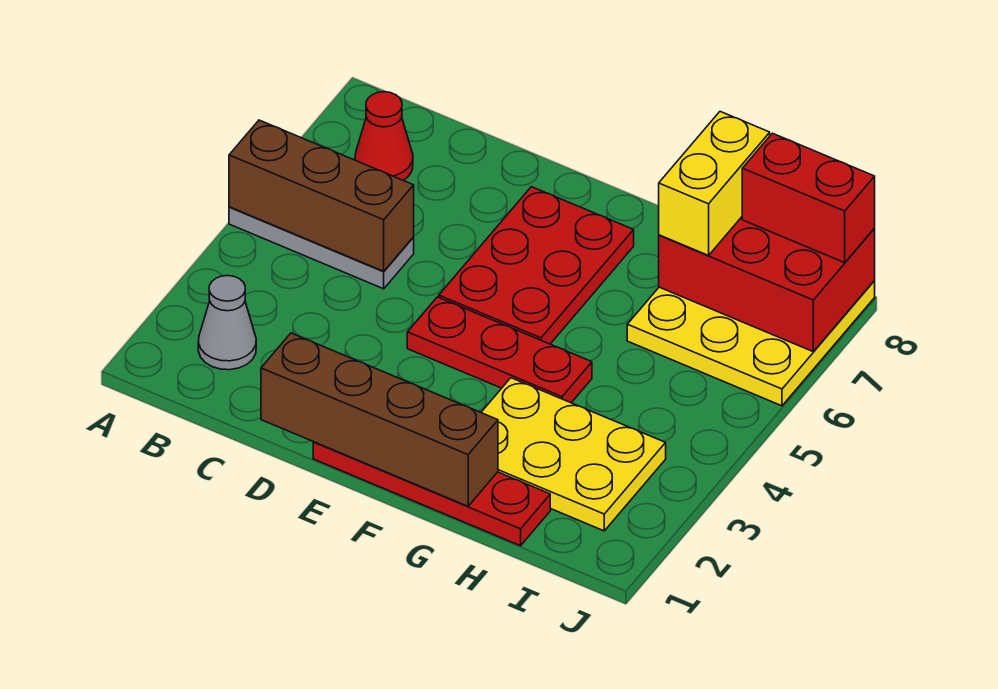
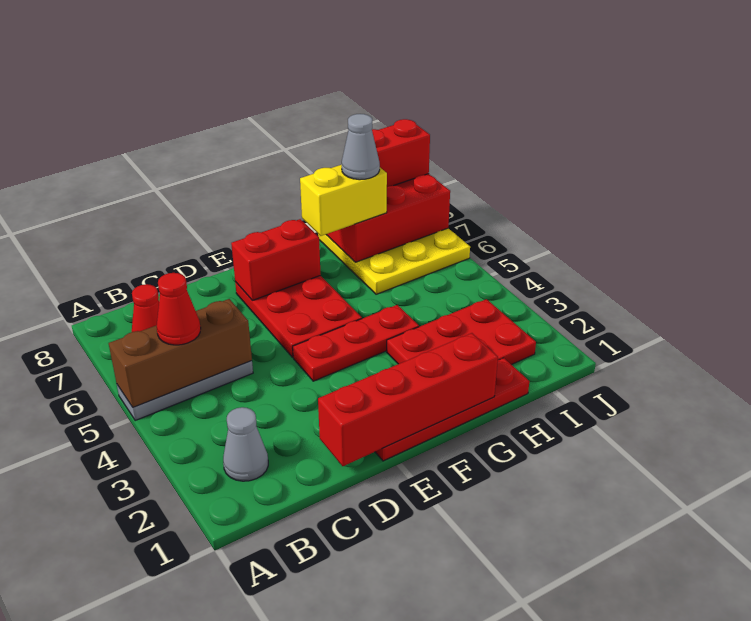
none -> red cone B5 level 3
brown brick D1:G1 level 2 -> red brick D1:G1 level 2
none -> red brick E7:F7 level 2
yellow plate G2:I3 level 1 -> red plate G2:I3 level 1
yellow brick H7:H8 level 3 -> yellow brick G7:H7 level 3
none -> grey cone H7 level 4

